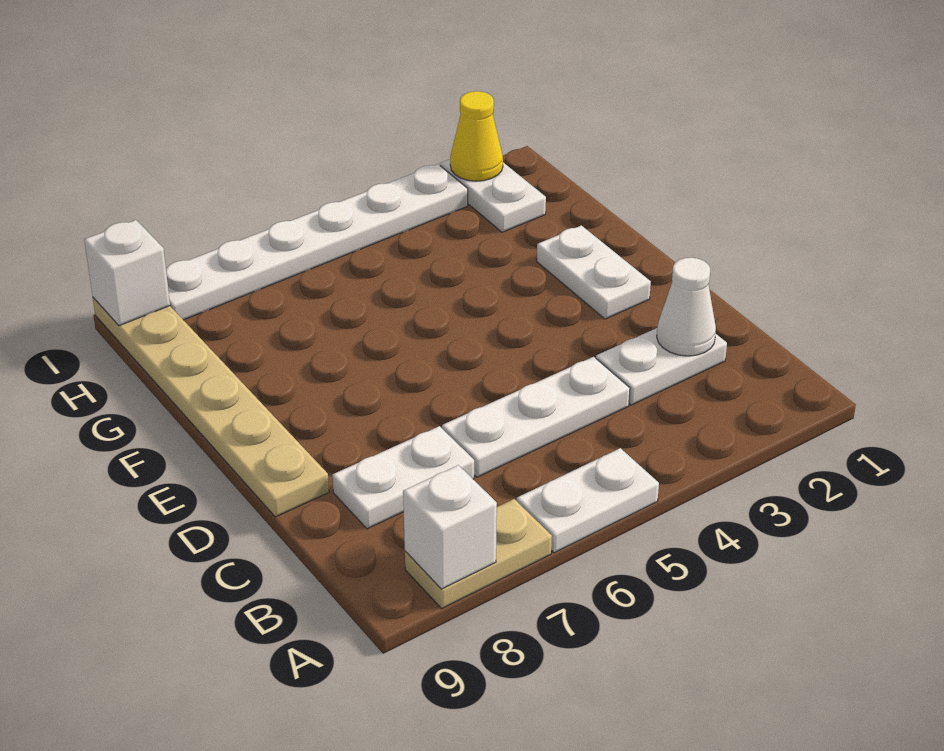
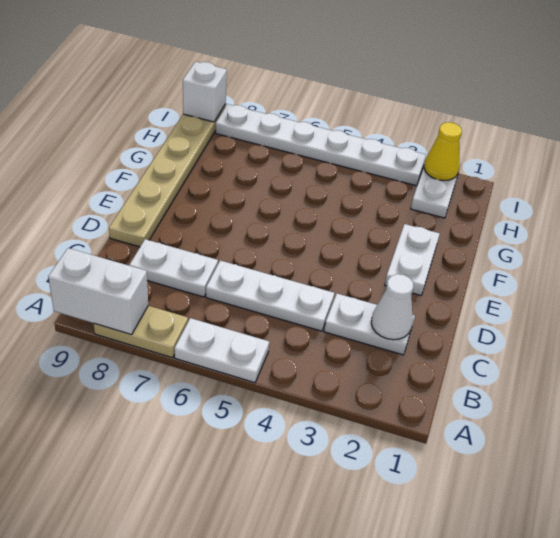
white brick A8 level 2 -> white brick A8:A9 level 2

